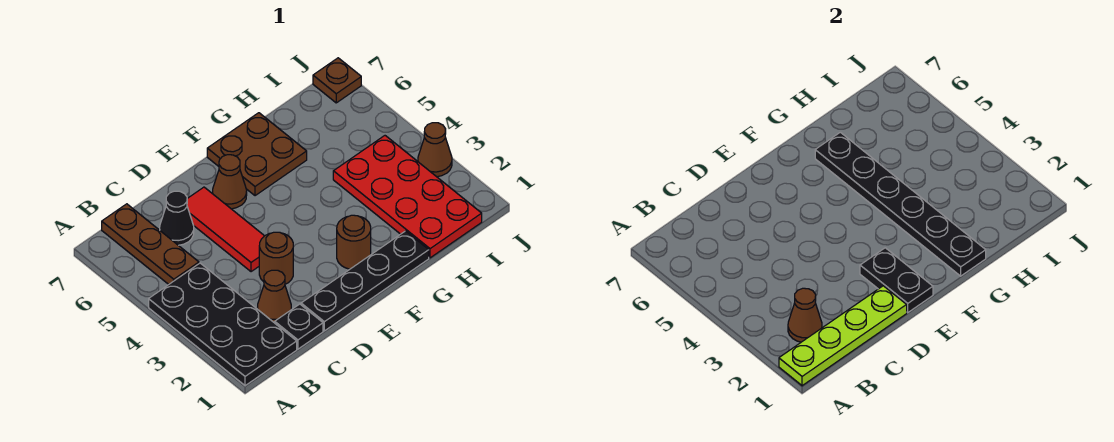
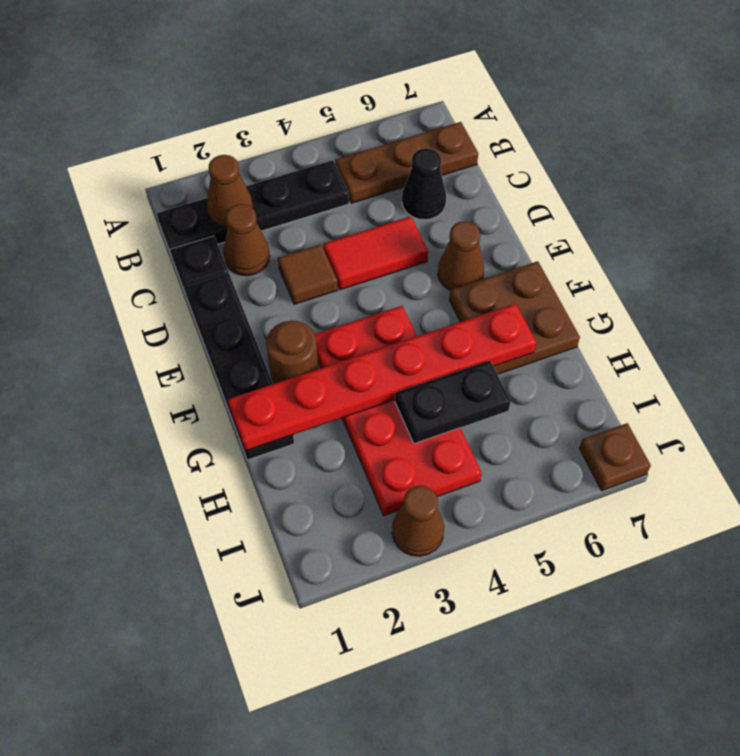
black plate A1:B4 level 1 -> black plate B1:B4 level 1
lime plate A1:D1 level 2 -> none
brown round brick D3 level 1 -> brown tile D3 level 1
red tile D4:D6 level 1 -> red tile D4:D5 level 1
black plate E1:E2 level 2 -> black plate H4:H5 level 2
black plate G1:G6 level 2 -> red plate G1:G6 level 2
red plate H1:I4 level 1 -> red plate F3:I4 level 1

